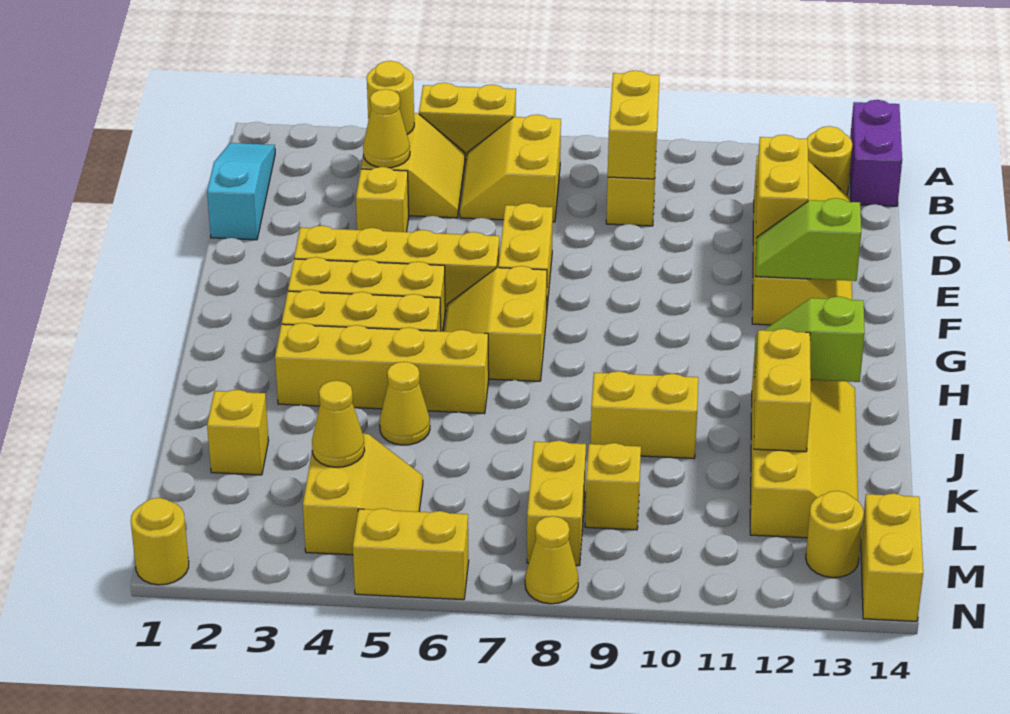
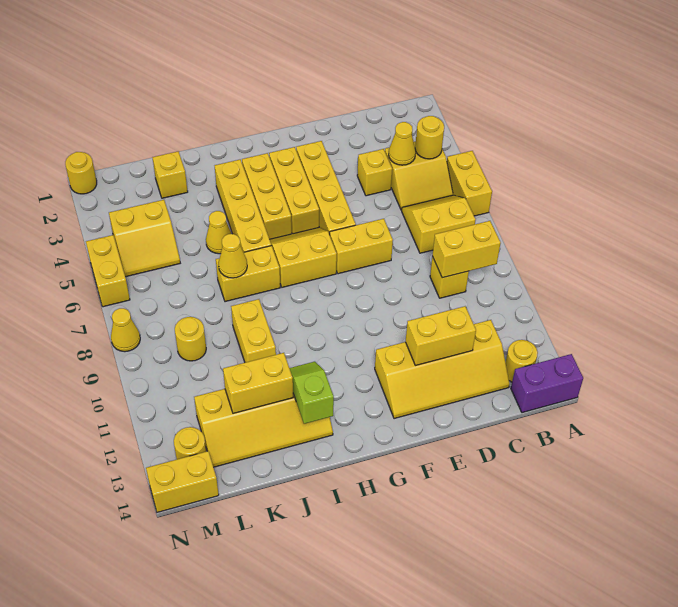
cyan slope B1:D1 level 1 top D -> none
lime slope F12:F13 level 2 top 13 -> none
yellow cone L4 level 2 -> yellow cone J7 level 2
yellow brick L8:M8 level 1 -> yellow brick I7:J7 level 1
yellow brick L9 level 1 -> yellow round brick L9 level 1

